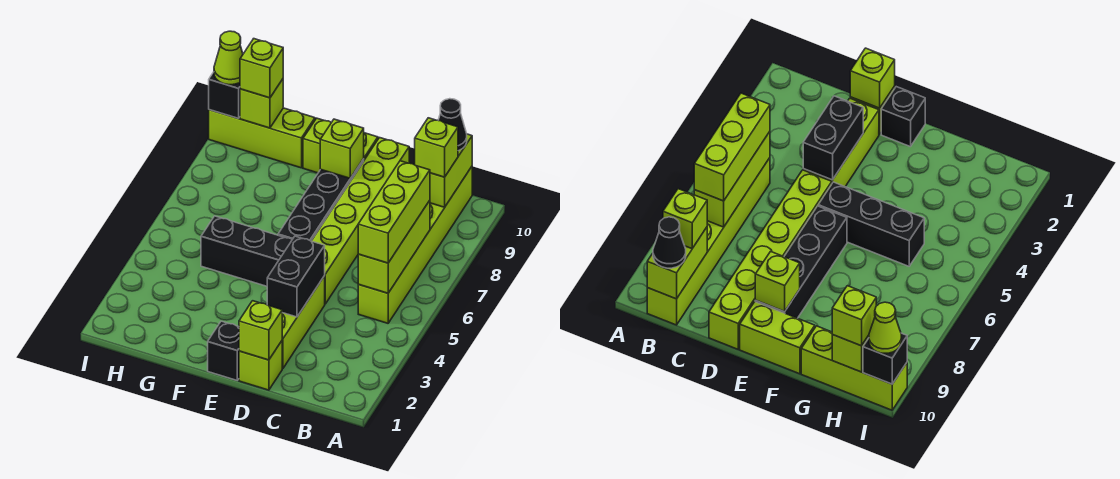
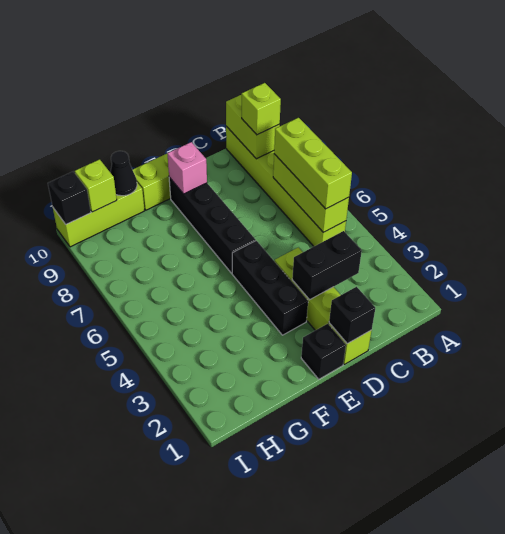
black cone B10 level 3 -> black cone G10 level 2
lime brick D1 level 2 -> black brick D1 level 2
black brick D3:D4 level 2 -> black brick C3:D3 level 2
lime brick D5:D10 level 1 -> none
black brick E5:G5 level 1 -> black brick E3:E5 level 1
lime brick E9 level 2 -> pink brick E9 level 2
lime brick H10 level 3 -> none
lime cone I10 level 3 -> none

